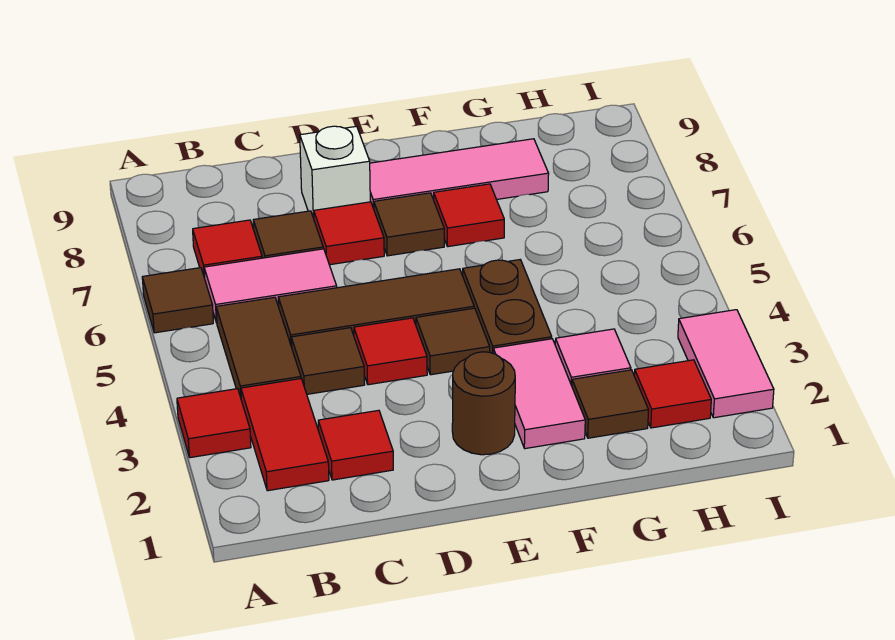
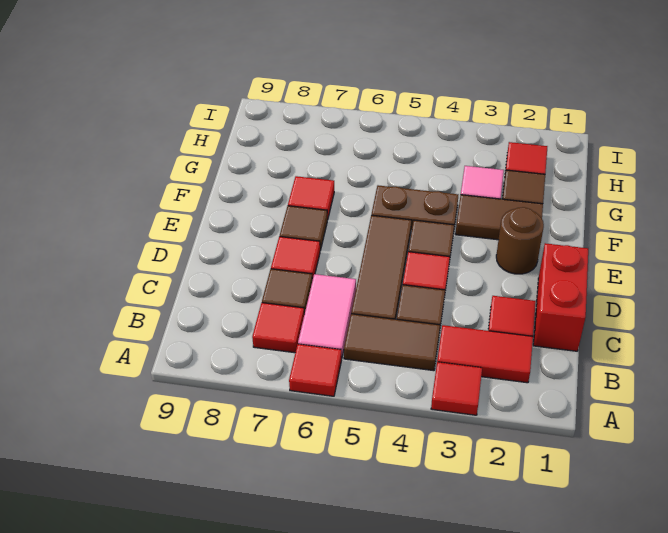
brown tile A6 level 1 -> red tile A6 level 1
none -> red brick C1:D1 level 1
white brick D8 level 1 -> none
pink tile E8:G8 level 1 -> none
pink tile F2:F3 level 1 -> brown tile F2:F3 level 1
pink tile I2:I3 level 1 -> none

